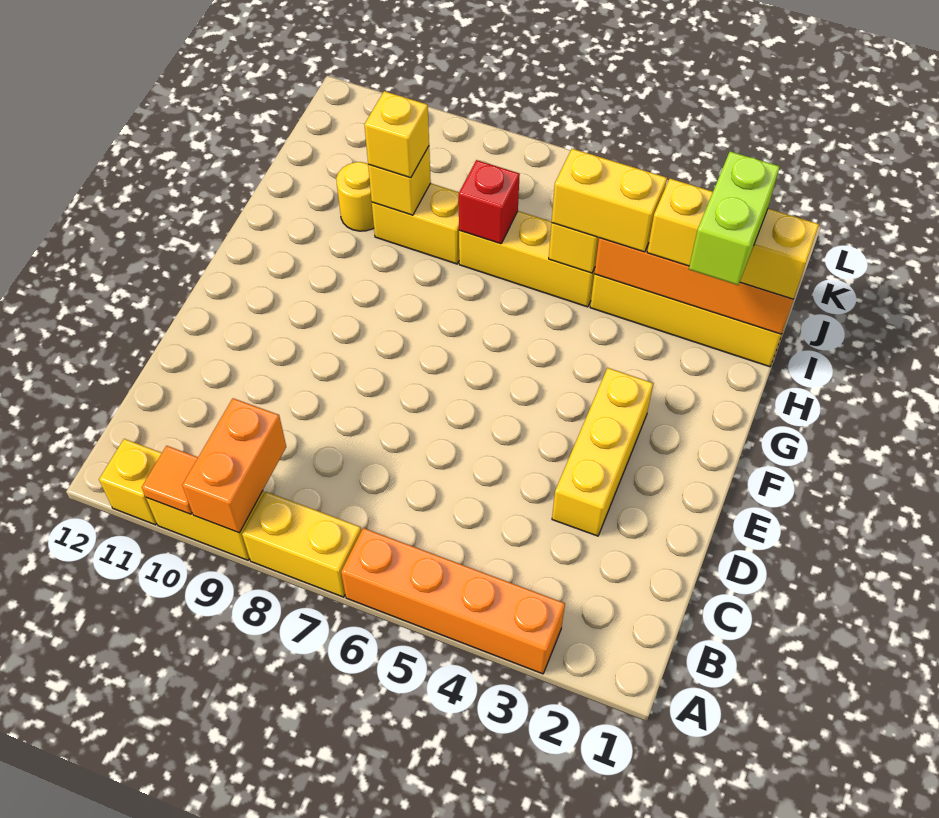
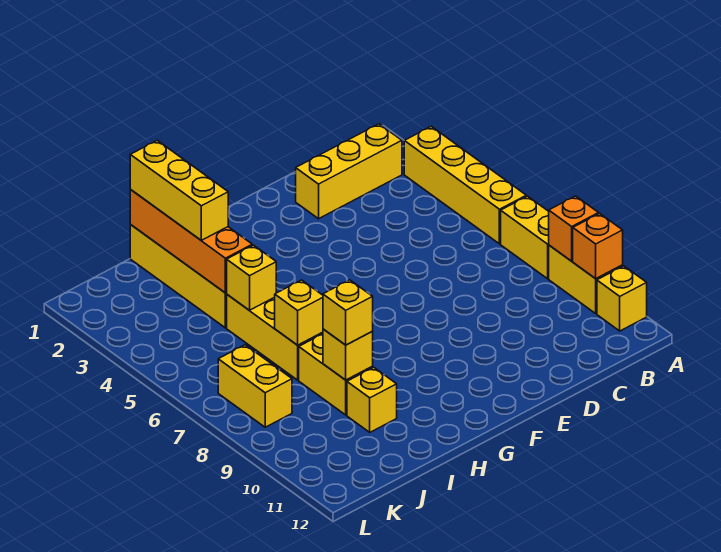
orange brick A3:A6 level 1 -> yellow brick A3:A6 level 1
orange brick A9:B9 level 2 -> orange brick A9 level 2
orange tile A10 level 2 -> orange brick A10 level 2
yellow brick D3:F3 level 1 -> yellow brick B2:D2 level 1
lime brick H2:I2 level 4 -> none
yellow brick I4:I5 level 3 -> yellow brick K7:K8 level 1
red brick I7 level 2 -> yellow brick I7 level 2
yellow round brick I10 level 1 -> yellow brick I10 level 1

